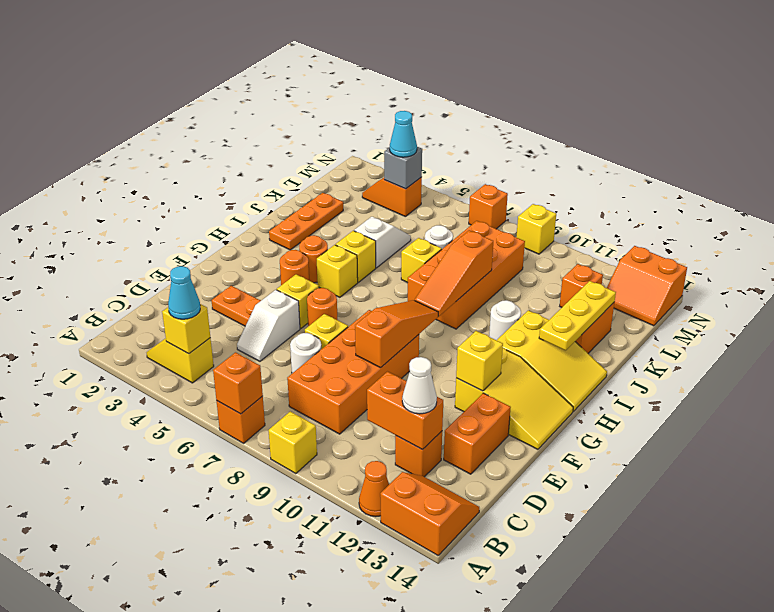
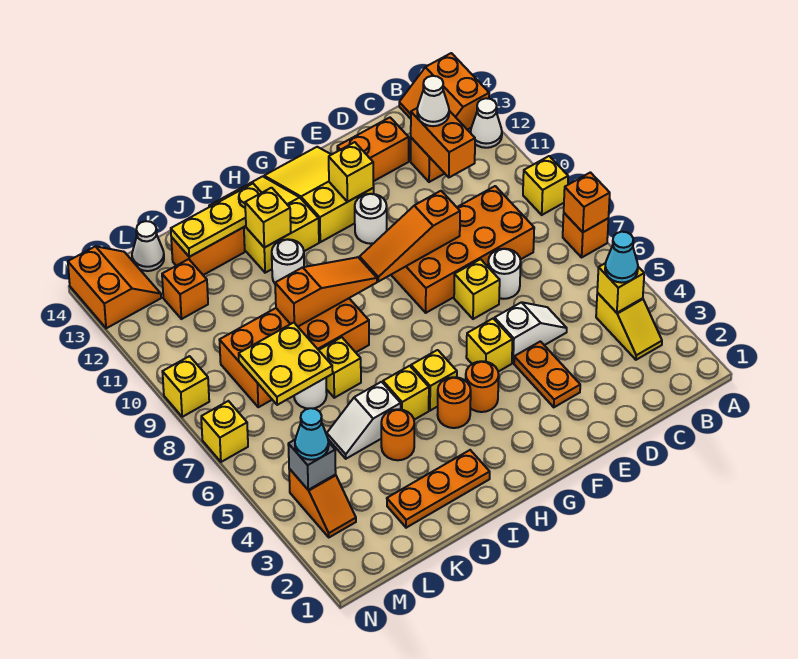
orange cone A12 level 1 -> white cone A12 level 1
orange round brick F6 level 1 -> orange round brick J4 level 1
none -> white round brick F11 level 1
none -> yellow brick I12 level 2
none -> yellow plate K7:L8 level 2
none -> white cone L14 level 1
orange brick N7 level 1 -> yellow brick N7 level 1

